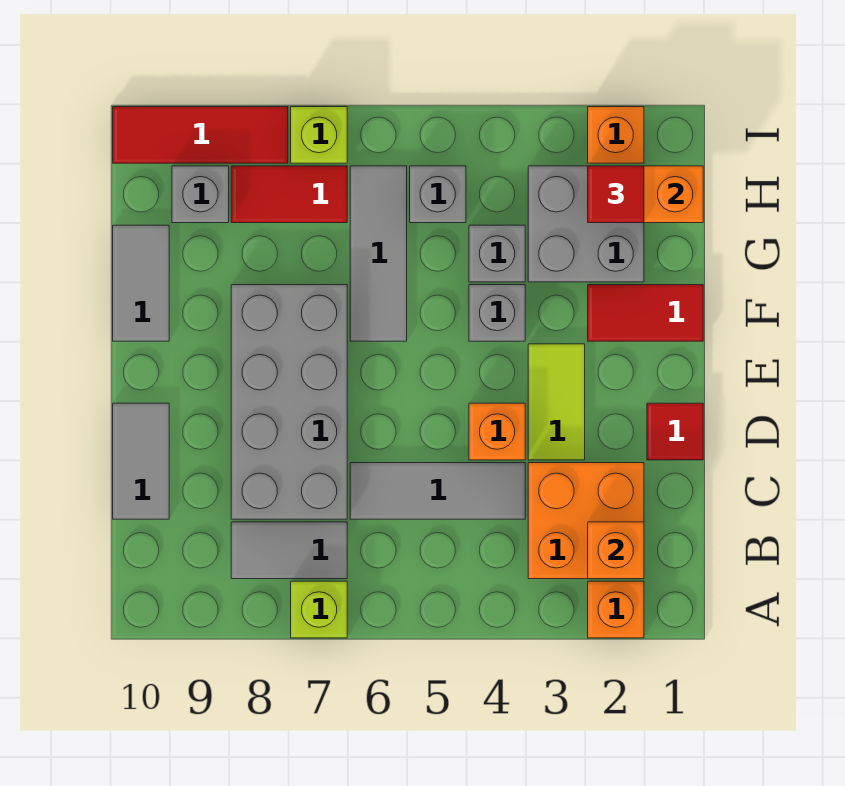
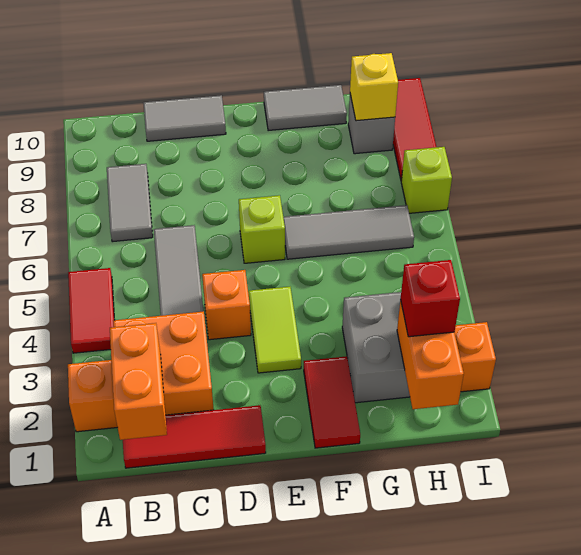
lime brick A7 level 1 -> lime brick E6 level 1
orange brick B2 level 2 -> orange brick B1:B2 level 2
grey brick C7:F8 level 1 -> none
red tile D1 level 1 -> red tile B1:D1 level 1
lime tile D3:E3 level 1 -> lime tile E3:E4 level 1
grey brick F4 level 1 -> none
grey brick G4 level 1 -> none
red tile H2 level 3 -> red brick H2 level 3
grey brick H5 level 1 -> none
red tile H7:H8 level 1 -> red tile A4:A5 level 1
none -> yellow brick H9 level 2

